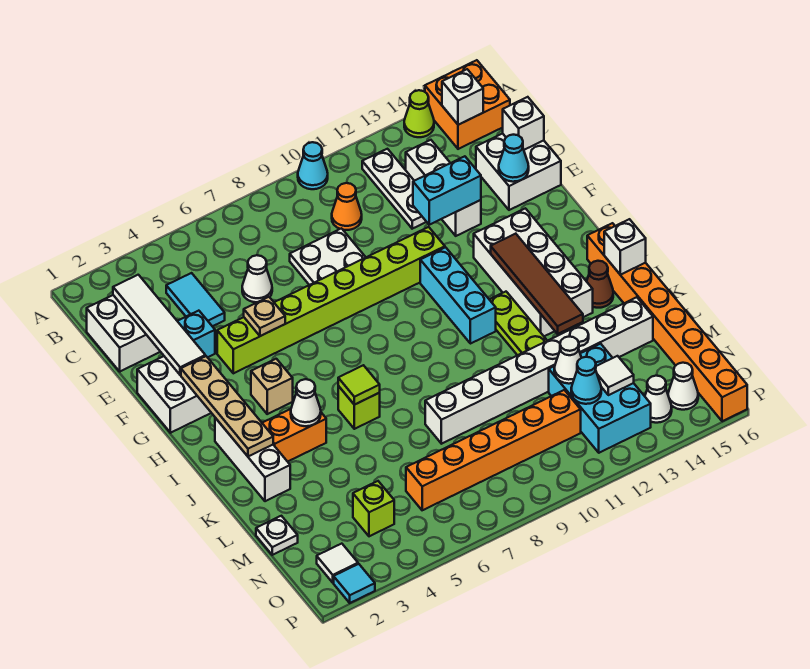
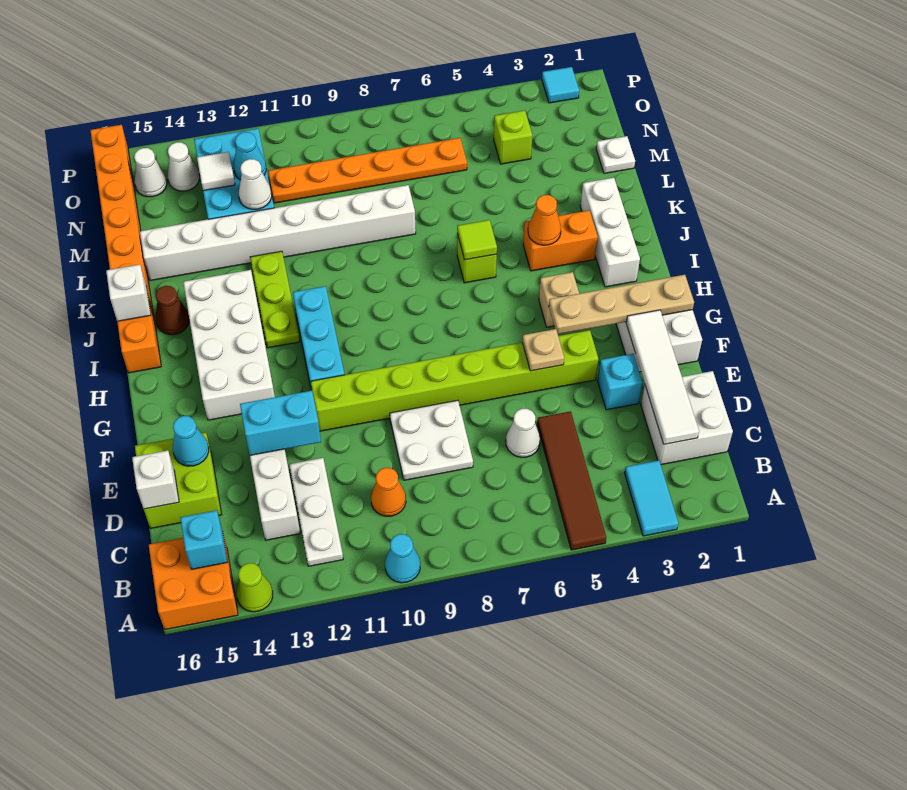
white brick B15 level 2 -> cyan brick B15 level 2
cyan tile C4:D4 level 1 -> cyan tile A3:B3 level 1
white brick D15:E16 level 1 -> lime brick D15:E16 level 1
tan plate G2:J2 level 2 -> tan plate G1:G4 level 2
brown tile H13:K13 level 2 -> brown tile A5:D5 level 1
white cone J4 level 2 -> orange cone J4 level 2
orange brick N6:N11 level 1 -> orange plate N6:N11 level 1
white tile O2 level 1 -> none

